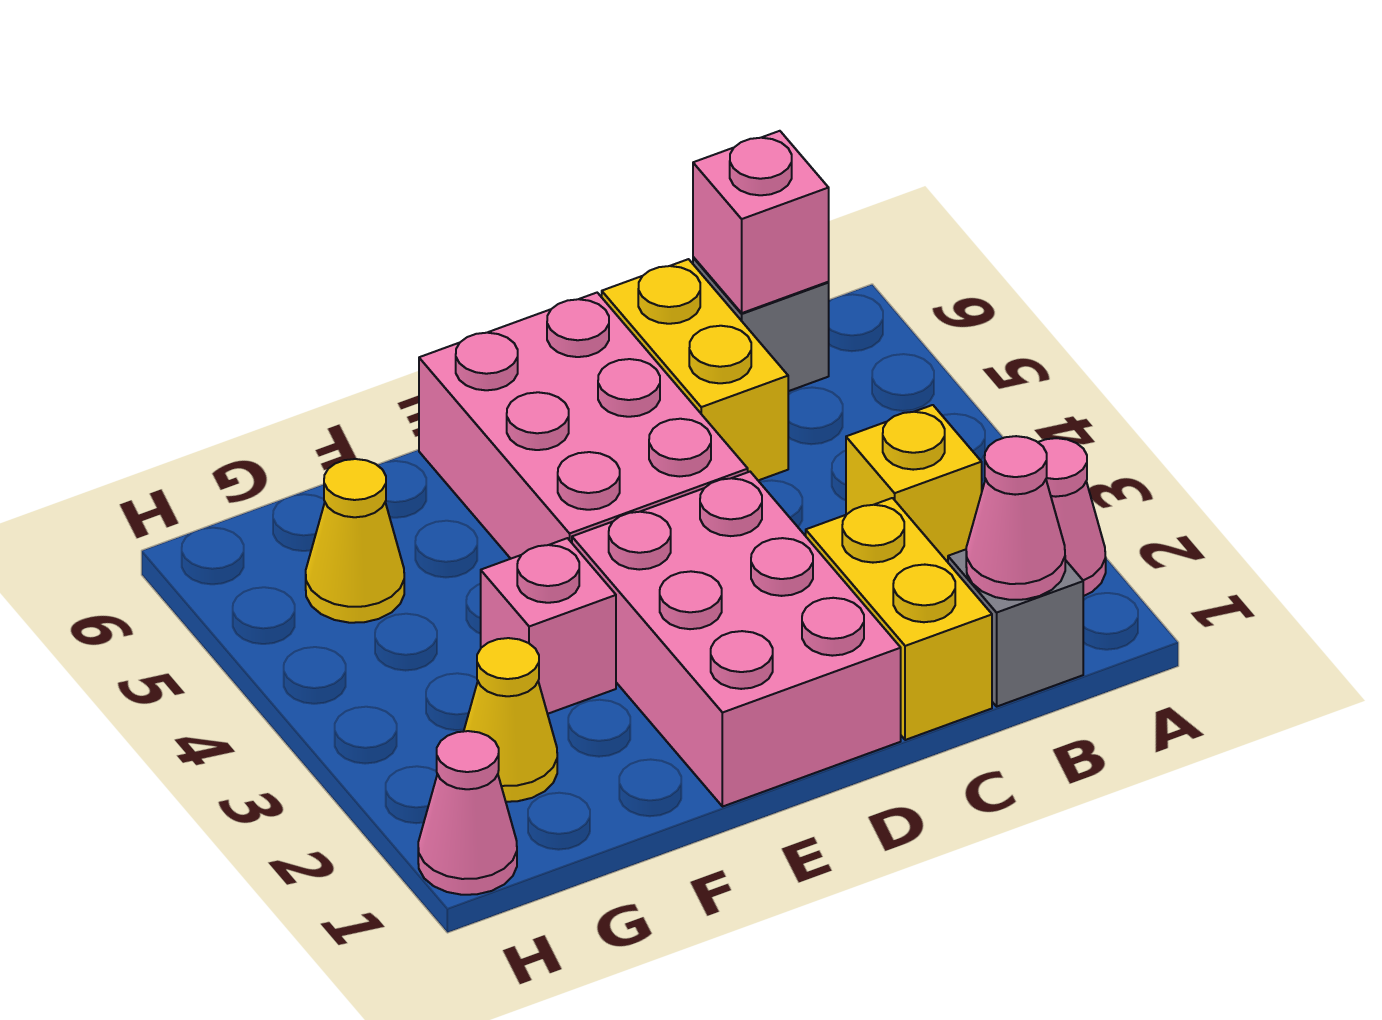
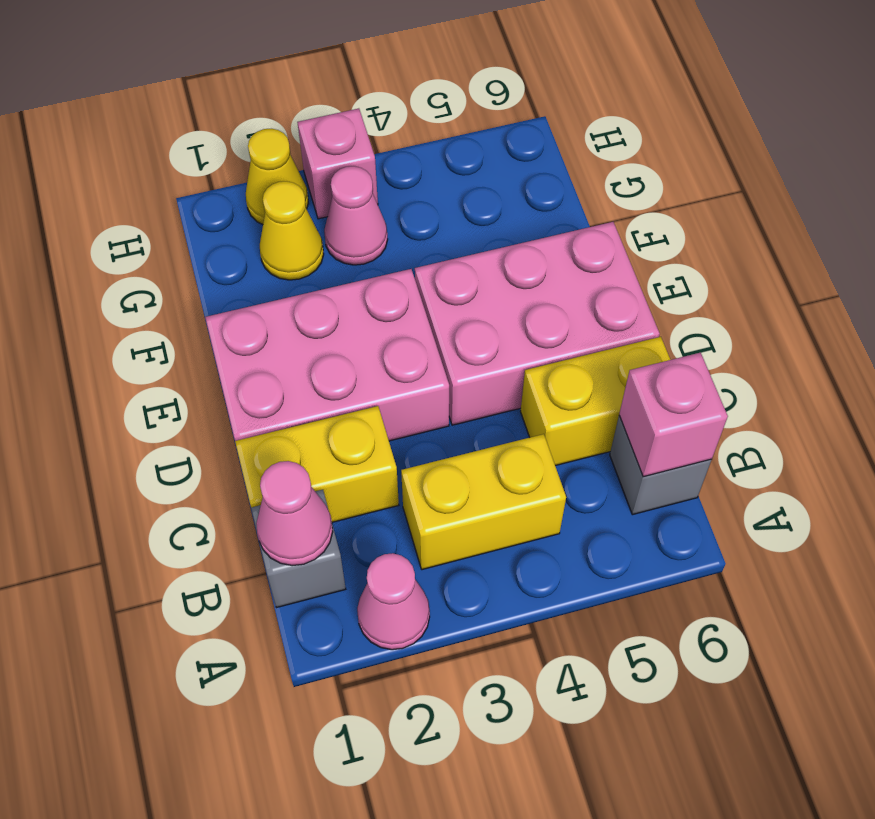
yellow brick B3 level 1 -> yellow brick B3:B4 level 1
pink brick F3 level 1 -> pink brick H3 level 1
yellow cone G5 level 1 -> yellow cone H2 level 1
pink cone H1 level 1 -> pink cone G3 level 1

